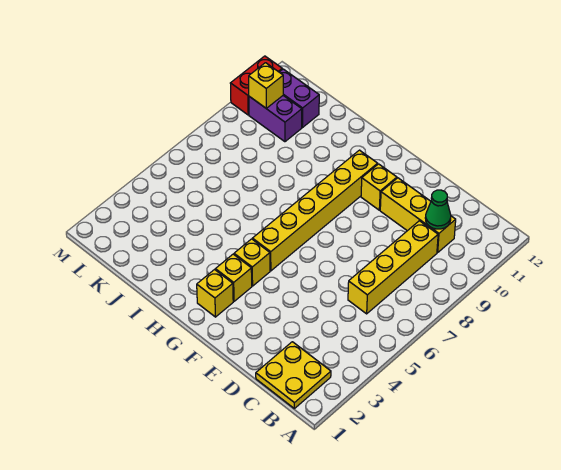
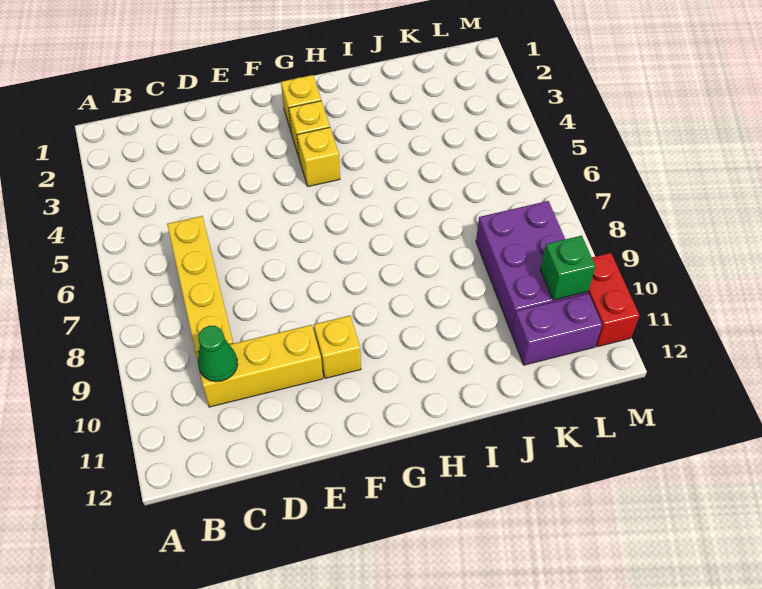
yellow plate B1:C2 level 1 -> none
yellow brick G5:G10 level 1 -> none
purple brick K10:L10 level 1 -> purple brick K8:L10 level 1
yellow brick L10 level 2 -> green brick L10 level 2

